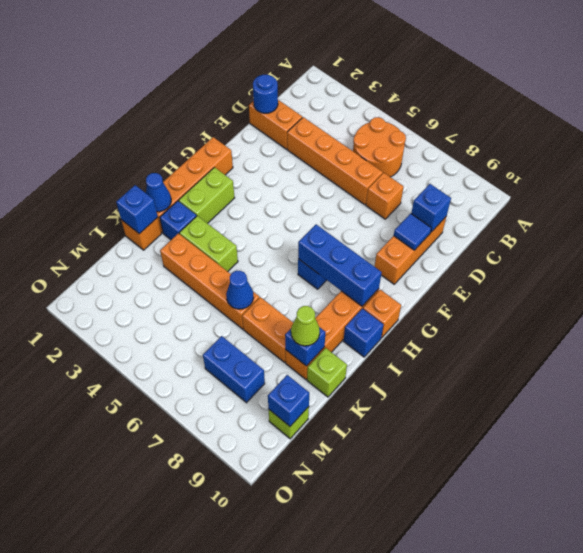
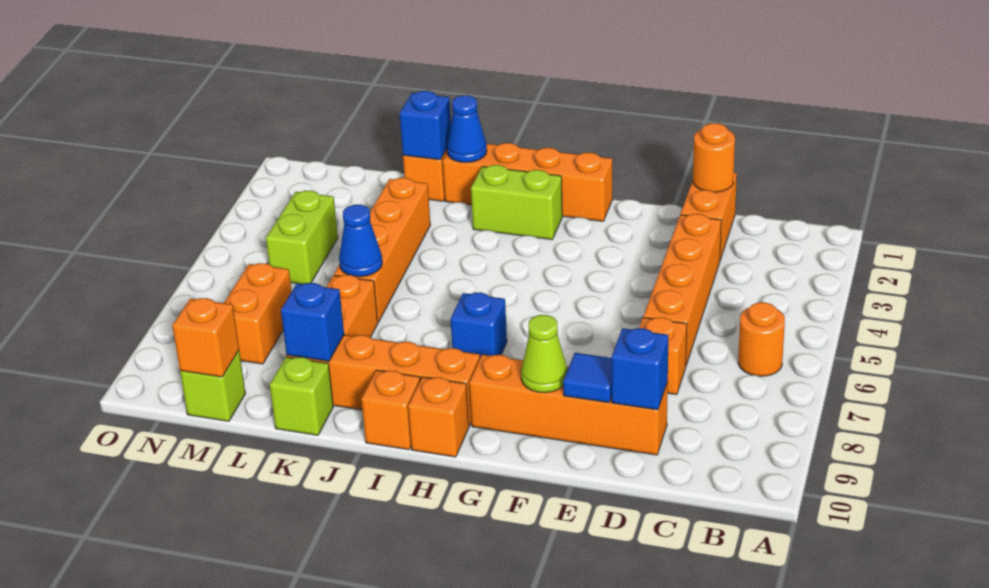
orange round brick B5:C6 level 1 -> orange round brick B6 level 1
blue round brick D1 level 2 -> orange round brick D1 level 2
orange brick D9:F9 level 1 -> orange brick D9:G9 level 1
blue brick H7:H9 level 2 -> none
blue brick I10 level 1 -> orange brick I10 level 1
blue brick J2 level 1 -> none
lime brick J3:J4 level 1 -> lime brick M4:M5 level 1
lime cone K9 level 3 -> lime cone F9 level 2
blue brick M7:M8 level 1 -> orange brick M7:M8 level 1
blue brick M10 level 2 -> orange brick M10 level 2

